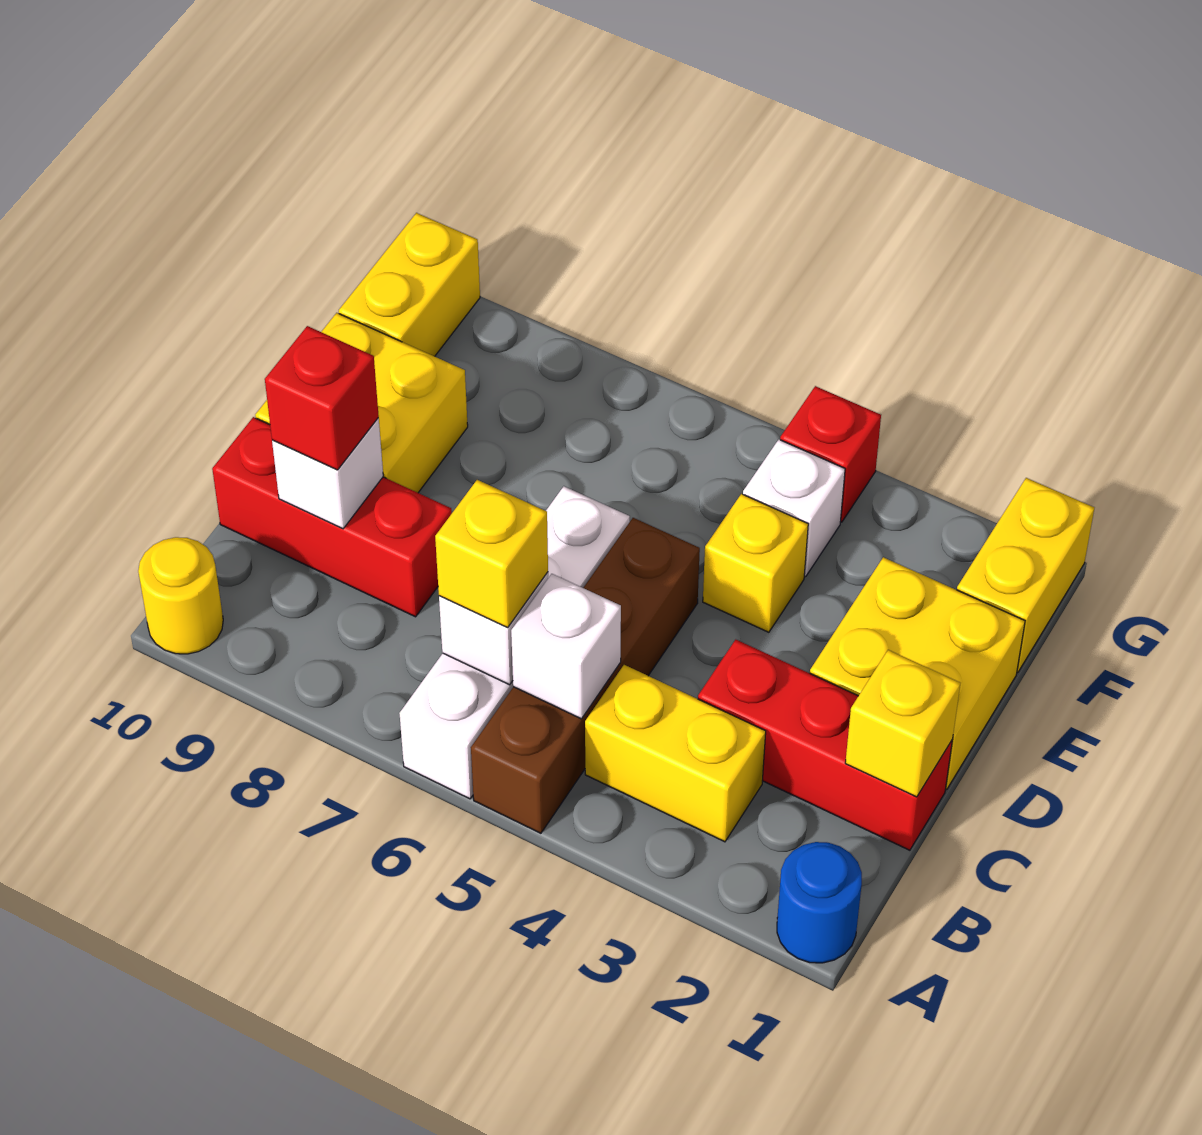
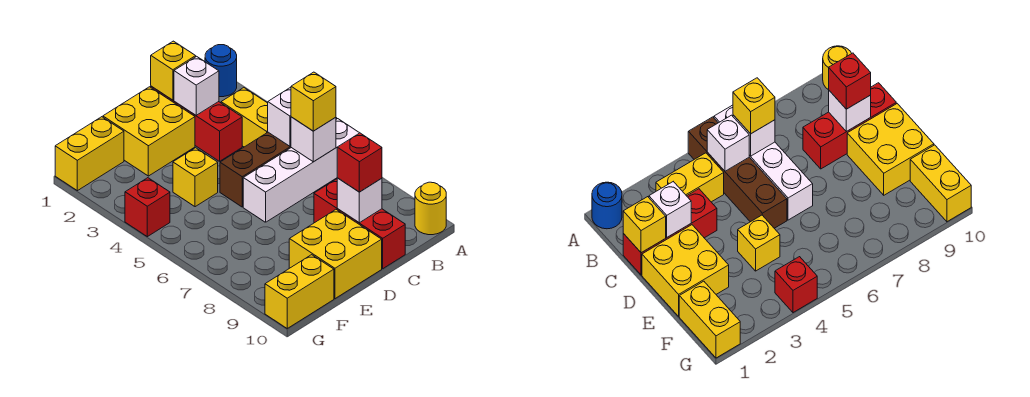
white brick F4 level 1 -> white brick C2 level 2

